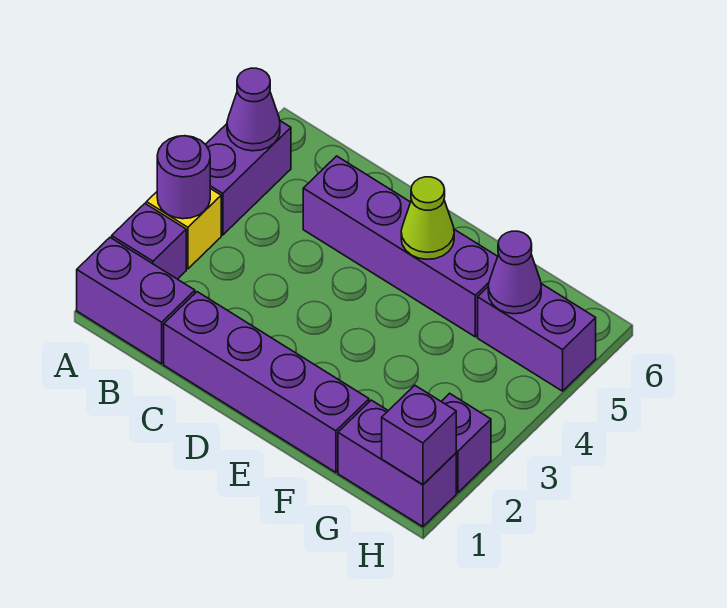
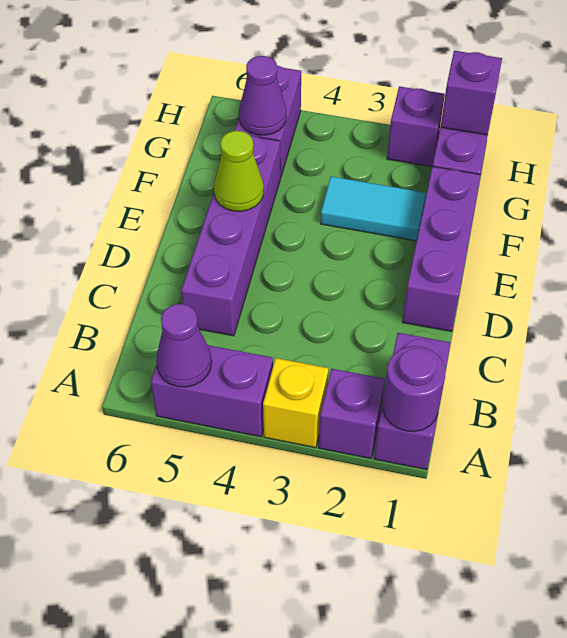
purple round brick A3 level 2 -> purple round brick A1 level 2
purple brick C1:F1 level 1 -> purple brick D1:F1 level 1
none -> cyan tile F2:F3 level 1

